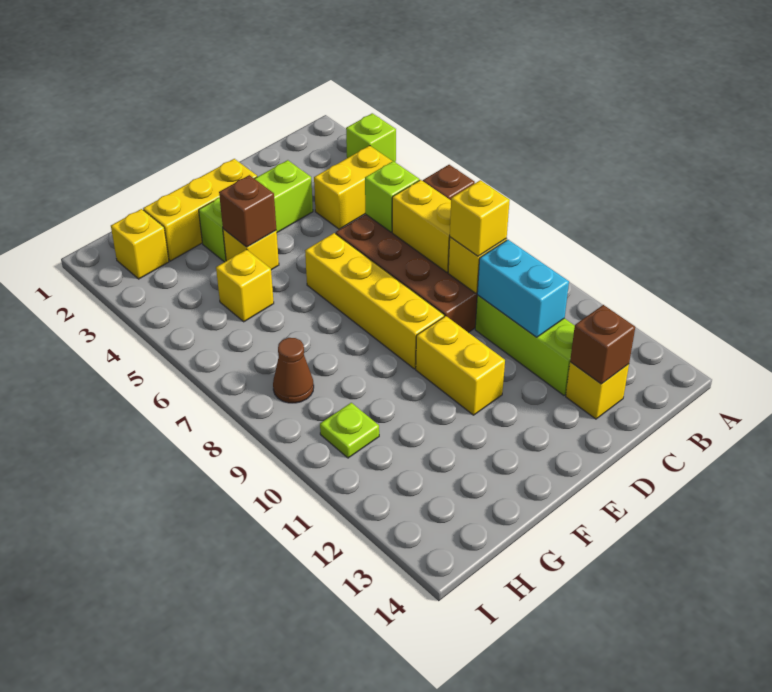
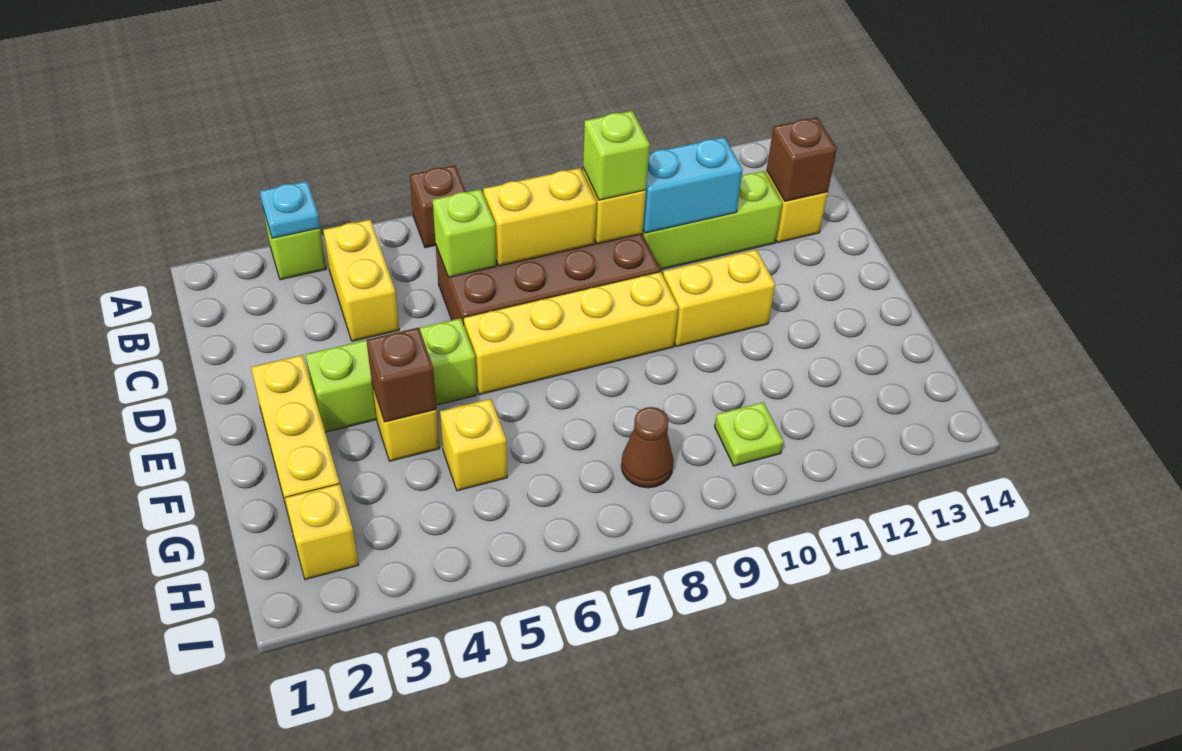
none -> cyan plate A3 level 2
yellow brick C9 level 3 -> lime brick C9 level 3
lime brick D3:F3 level 1 -> lime brick E3:E5 level 1

